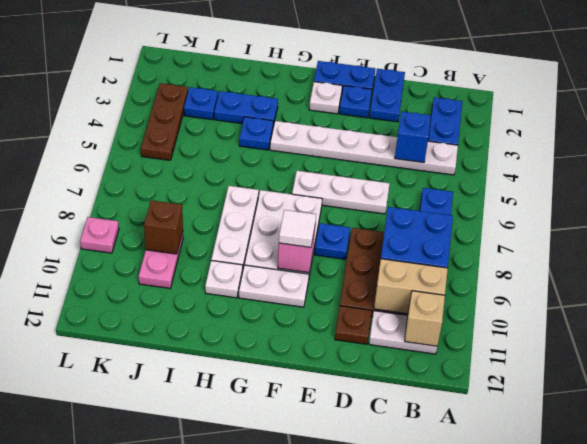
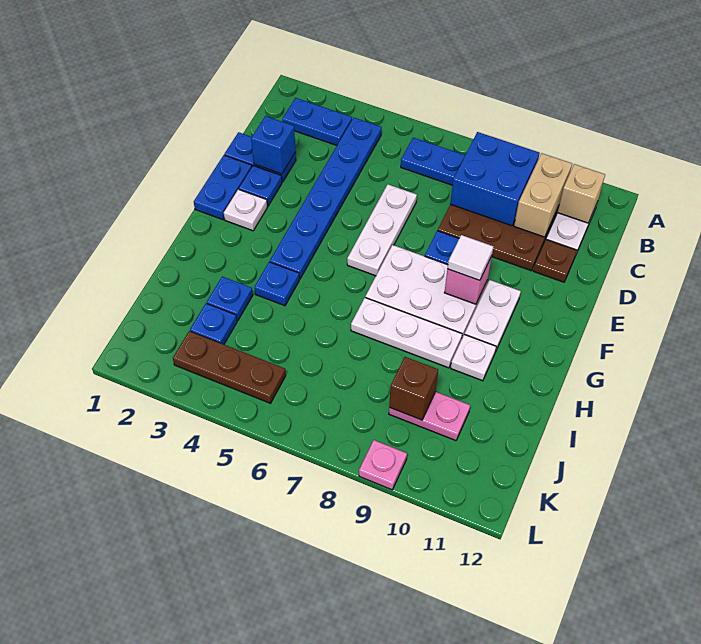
white plate B4:G4 level 1 -> blue plate B4:G4 level 1
blue brick C4 level 2 -> blue brick D2 level 2
blue plate H3:I3 level 1 -> blue plate I3 level 1

